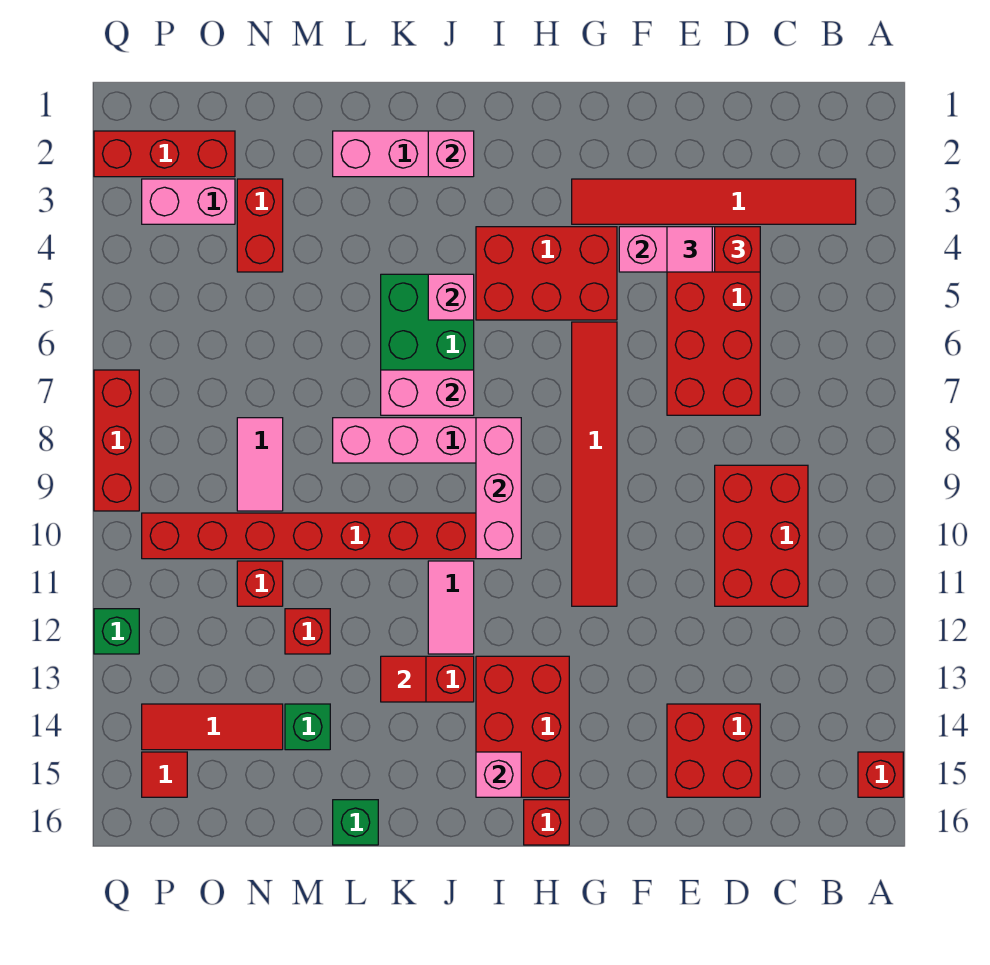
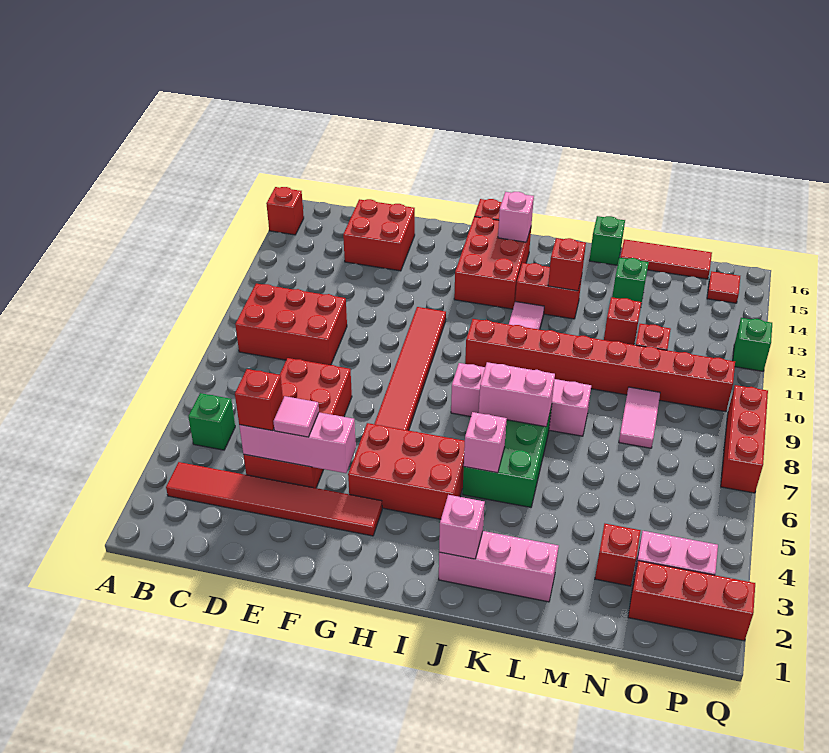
none -> green brick B5 level 1
red brick C9:D11 level 1 -> red brick B9:D10 level 1
pink brick I8:I10 level 2 -> none
red tile K13 level 2 -> red brick K13 level 2
red brick N3:N4 level 1 -> red brick N3 level 1
red tile N14:P14 level 1 -> red tile M16:O16 level 1

